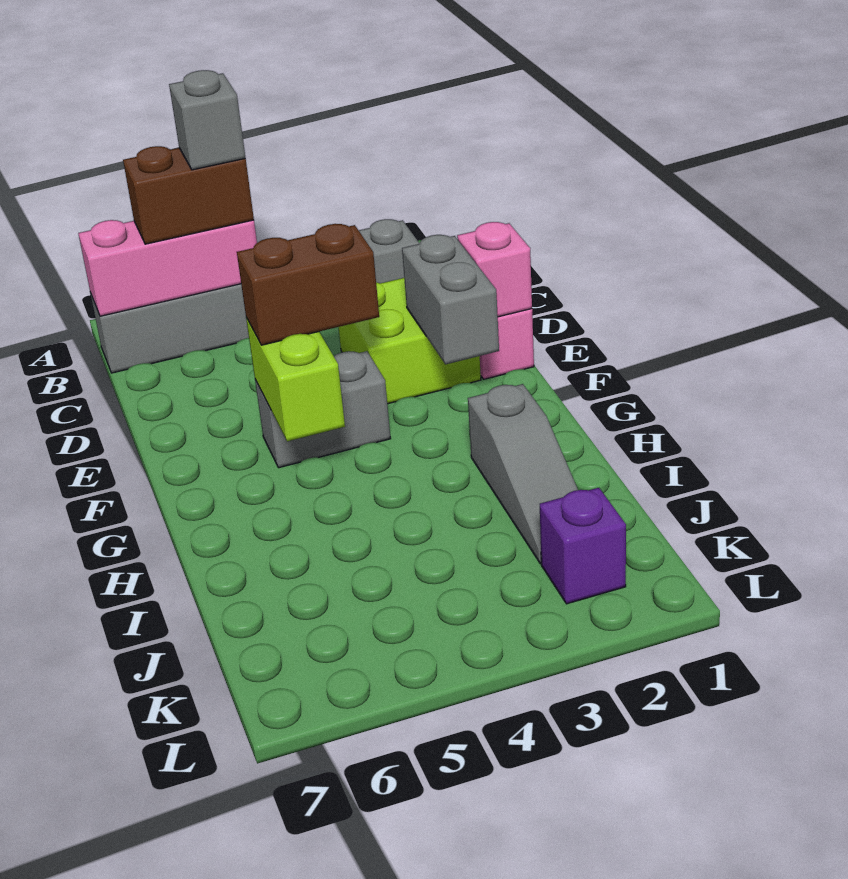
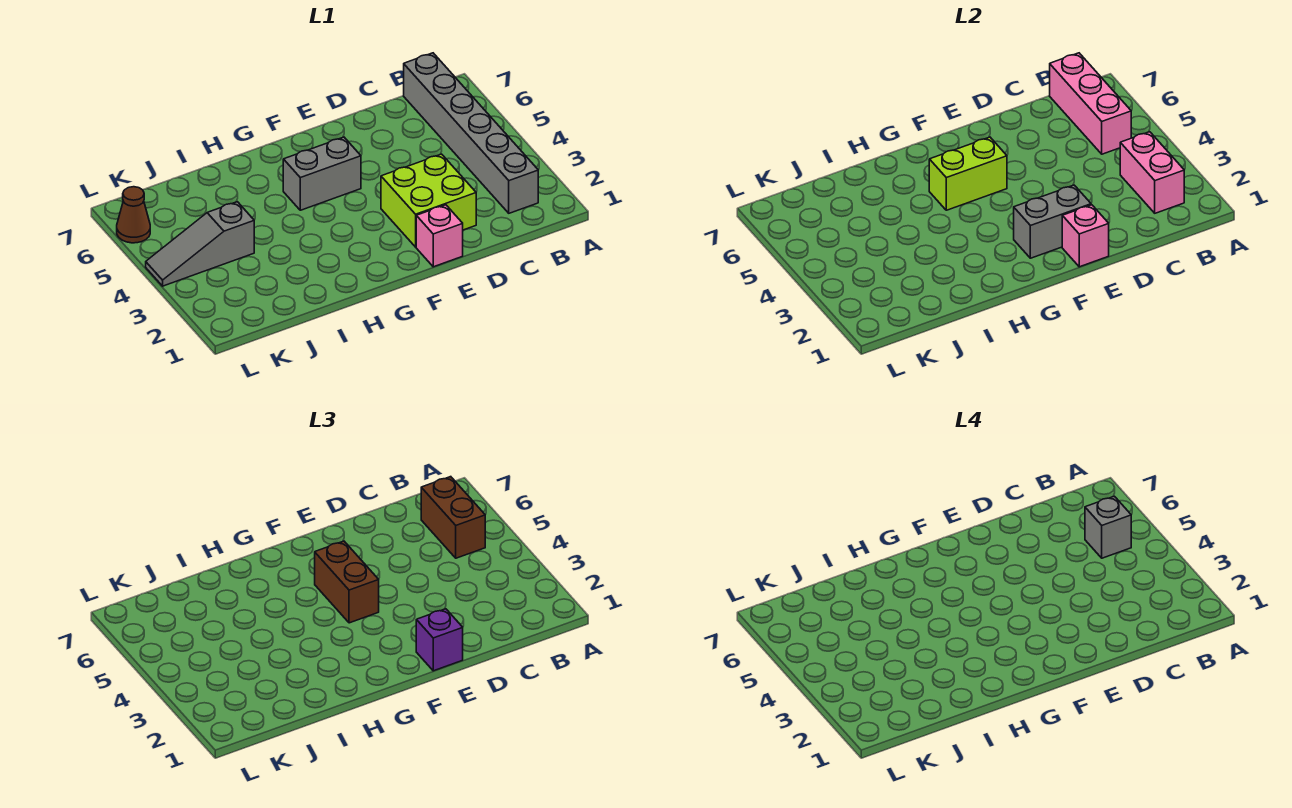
none -> pink brick B2:B3 level 2
grey brick F4:F5 level 1 -> grey brick F5:G5 level 1
grey slope H2:J2 level 1 top H -> grey slope J4:L4 level 1 top J
purple brick K2 level 1 -> purple brick E1 level 3
none -> brown cone L6 level 1

